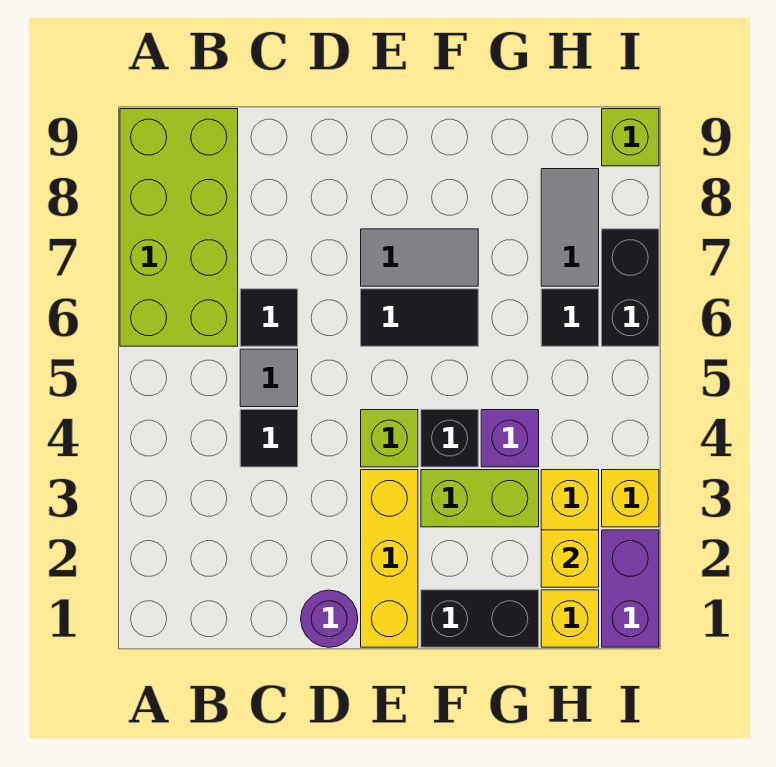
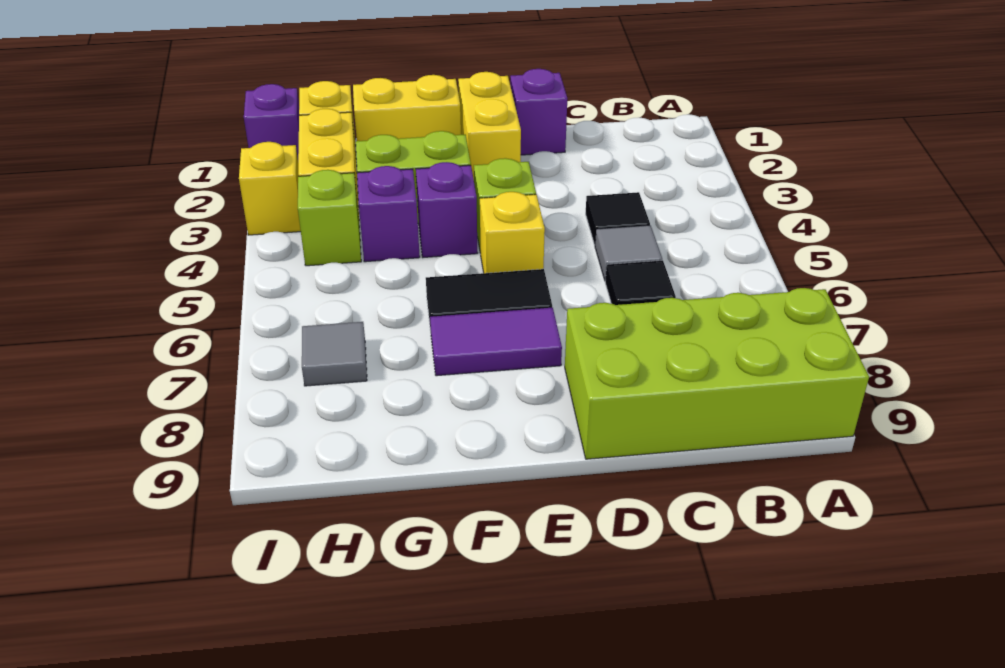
lime brick A6:B9 level 1 -> lime brick A8:D9 level 1
purple round brick D1 level 1 -> purple brick D1 level 1
yellow brick E1:E3 level 1 -> yellow brick E1:E2 level 1
grey tile E7:F7 level 1 -> purple tile E7:F7 level 1
black brick F1:G1 level 1 -> yellow brick F1:G1 level 1
black brick F4 level 1 -> purple brick F4 level 1
yellow brick H2 level 2 -> yellow brick E5 level 1
black tile H6 level 1 -> none
grey tile H7:H8 level 1 -> grey tile H7 level 1
purple brick I1:I2 level 1 -> purple brick I1 level 1
black brick I6:I7 level 1 -> none
lime brick I9 level 1 -> lime brick H4 level 1

